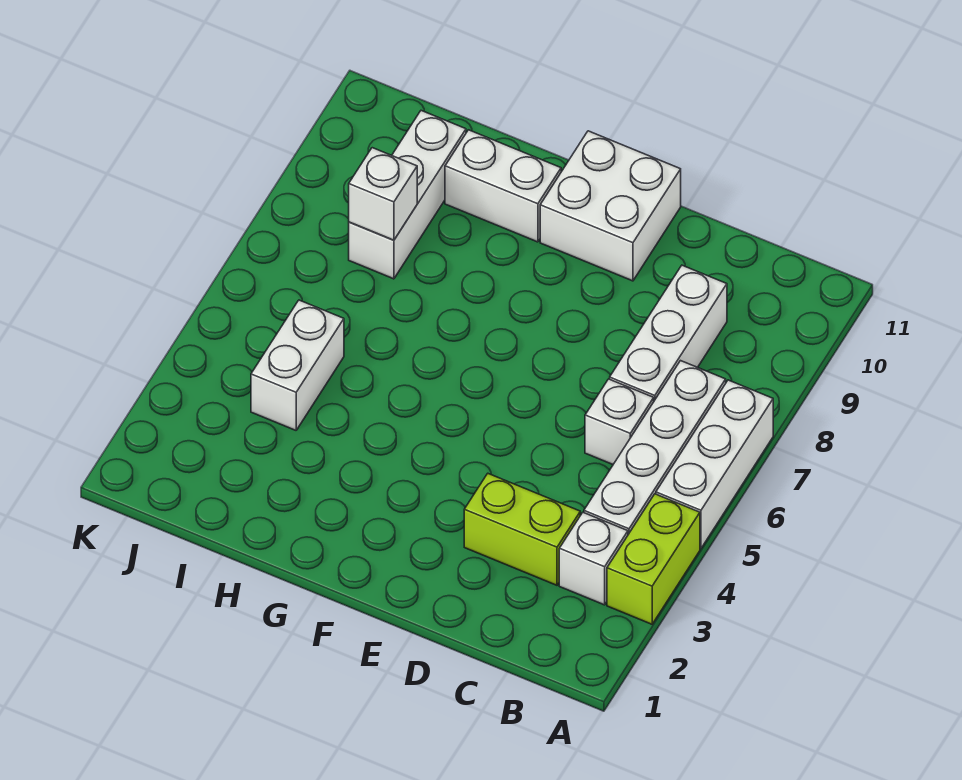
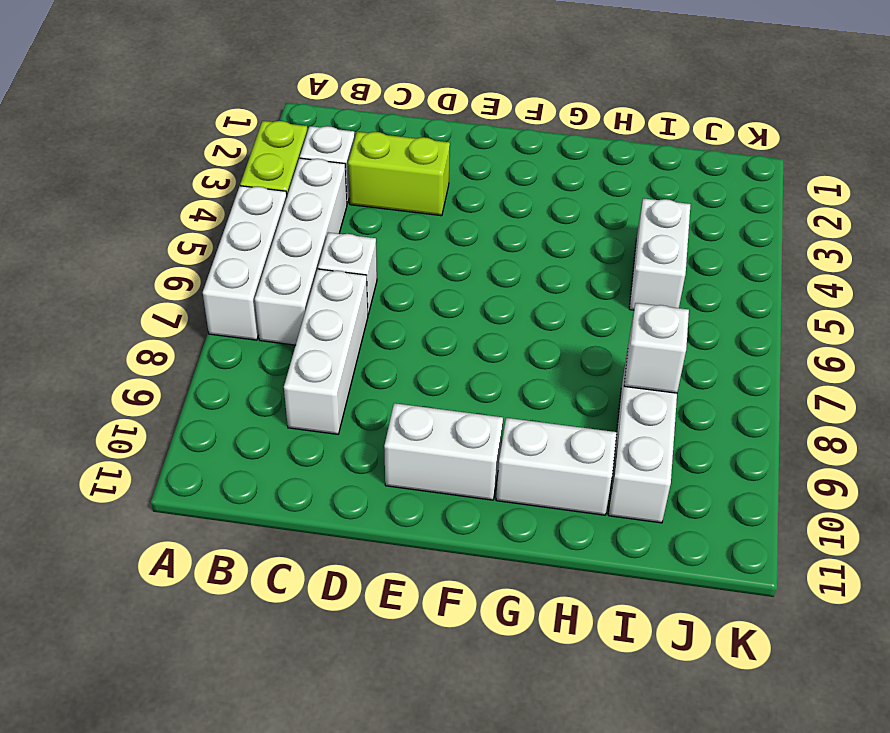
white brick E10:F11 level 1 -> white brick E10:F10 level 1

